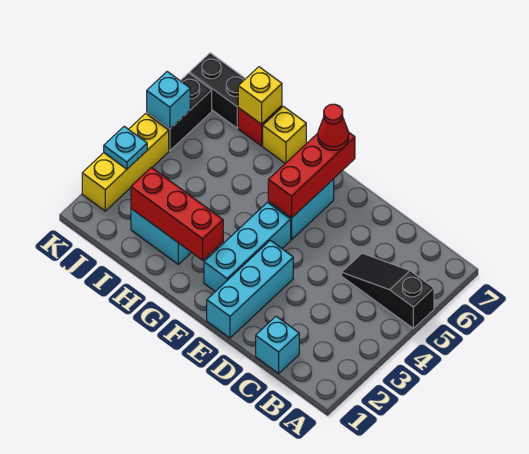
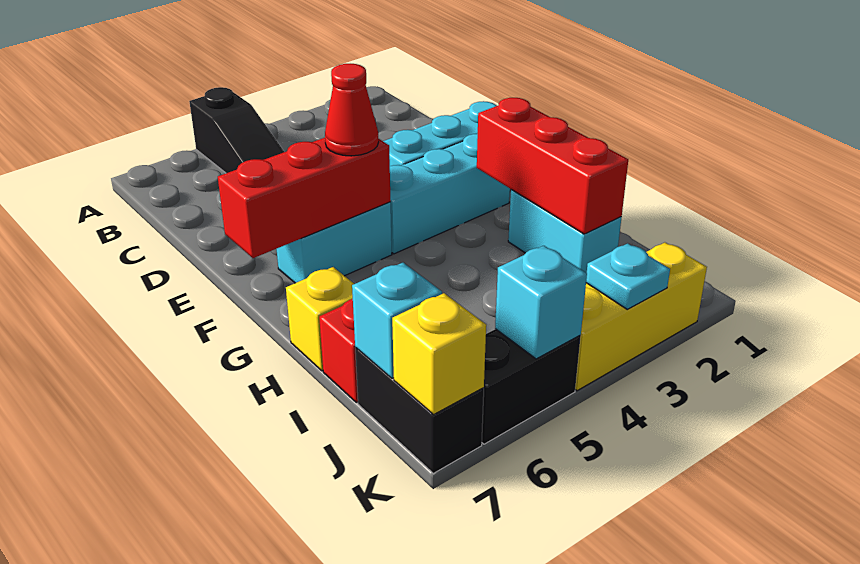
cyan brick C1 level 1 -> cyan brick J7 level 2
red cone F7 level 3 -> red cone F5 level 3
yellow brick I7 level 2 -> yellow brick K7 level 2

